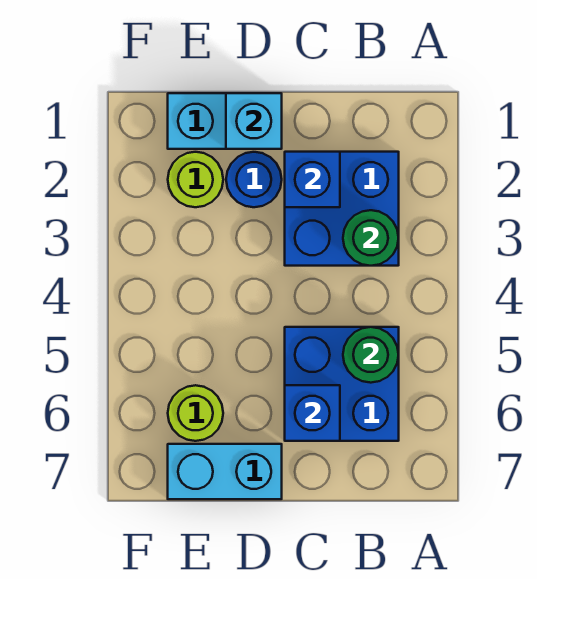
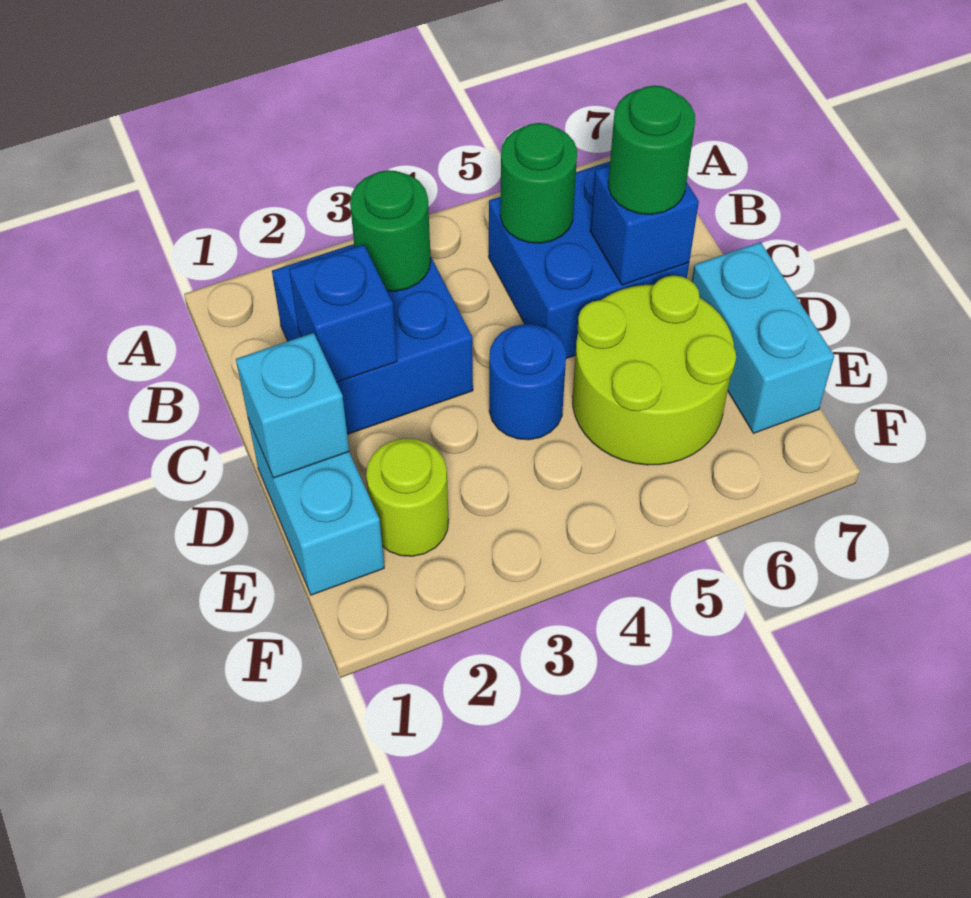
none -> green round brick C6 level 3
blue round brick D2 level 1 -> blue round brick D4 level 1
lime round brick E6 level 1 -> lime round brick D5:E6 level 1

